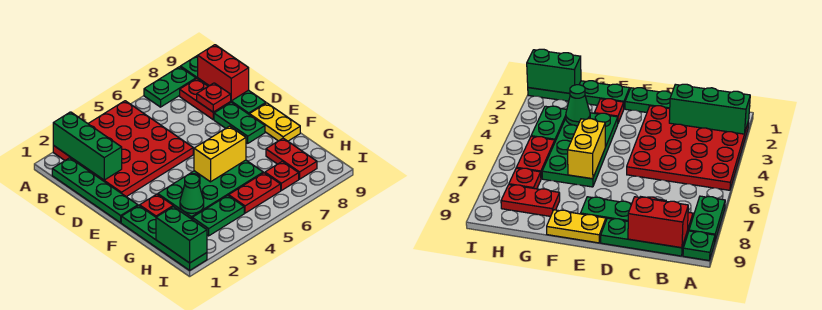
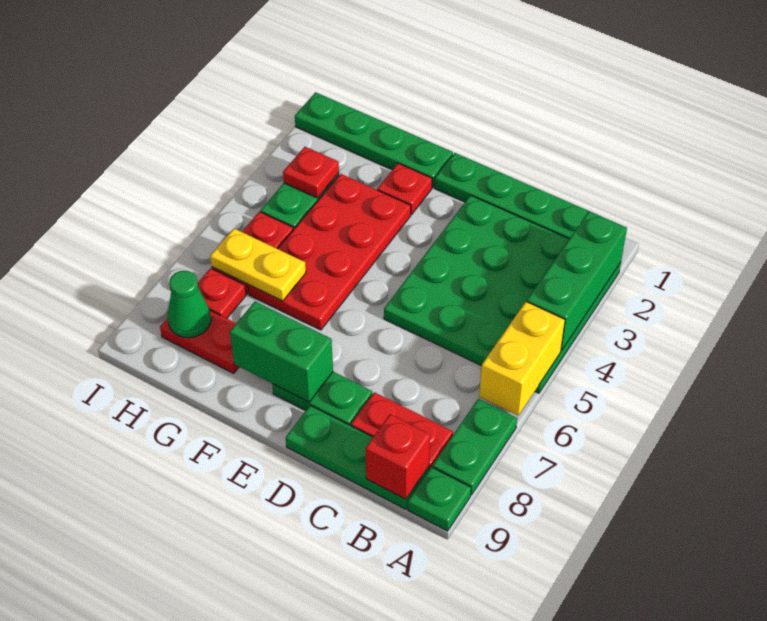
red plate A2:D5 level 1 -> green plate A2:D5 level 1
green brick A2:C2 level 2 -> green brick A2:A4 level 2
red brick B9:C9 level 2 -> red brick B9 level 2
red plate C8 level 2 -> red plate H3 level 2
yellow plate E9:F9 level 1 -> yellow plate G6:H6 level 2
green plate F3:G6 level 1 -> red plate F3:G6 level 1
yellow brick F5:F6 level 2 -> yellow brick A5:A6 level 2
green cone G3 level 2 -> green cone H8 level 2
green brick H1:I1 level 2 -> green brick E8:F8 level 2

